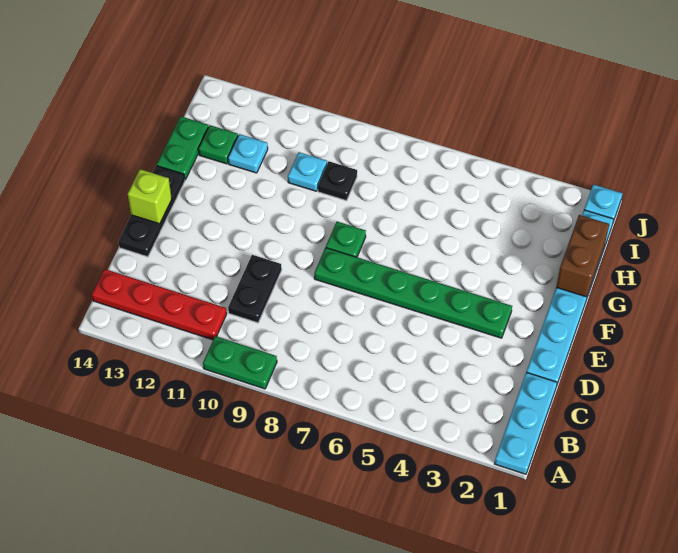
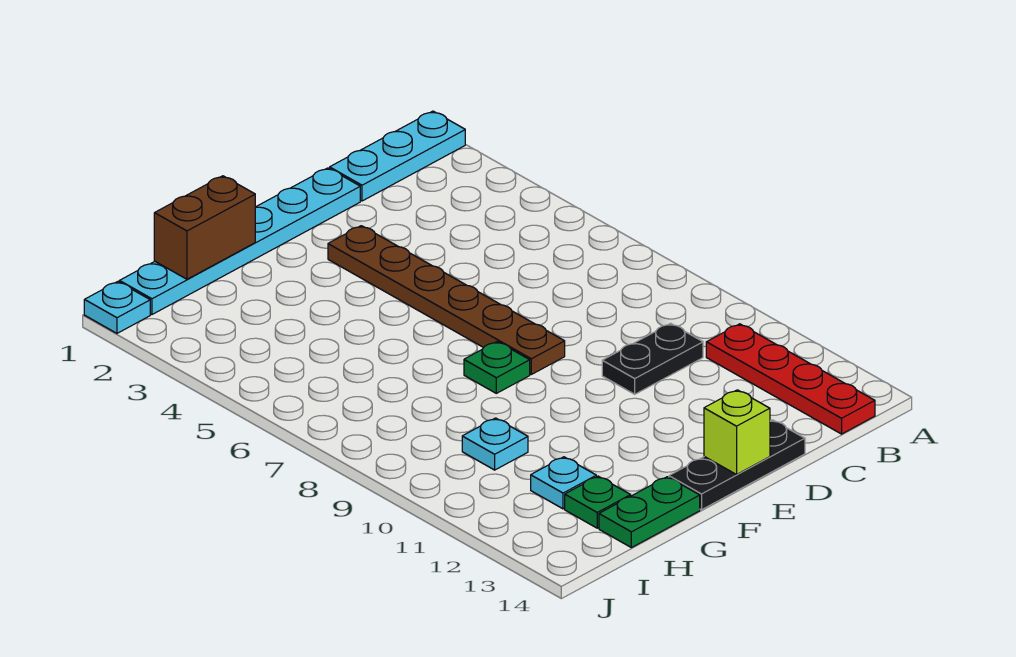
green plate A9:A10 level 1 -> none
green plate E3:E8 level 1 -> brown plate E3:E8 level 1
black plate H9 level 1 -> none

